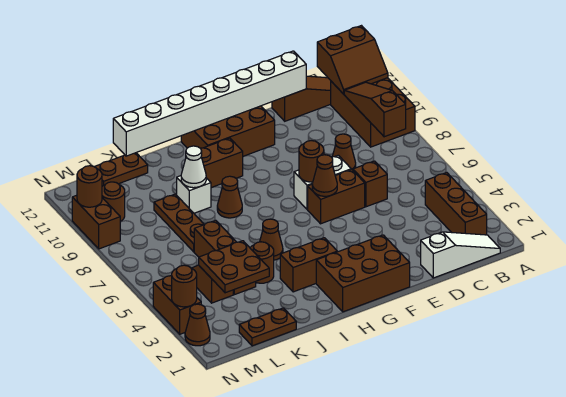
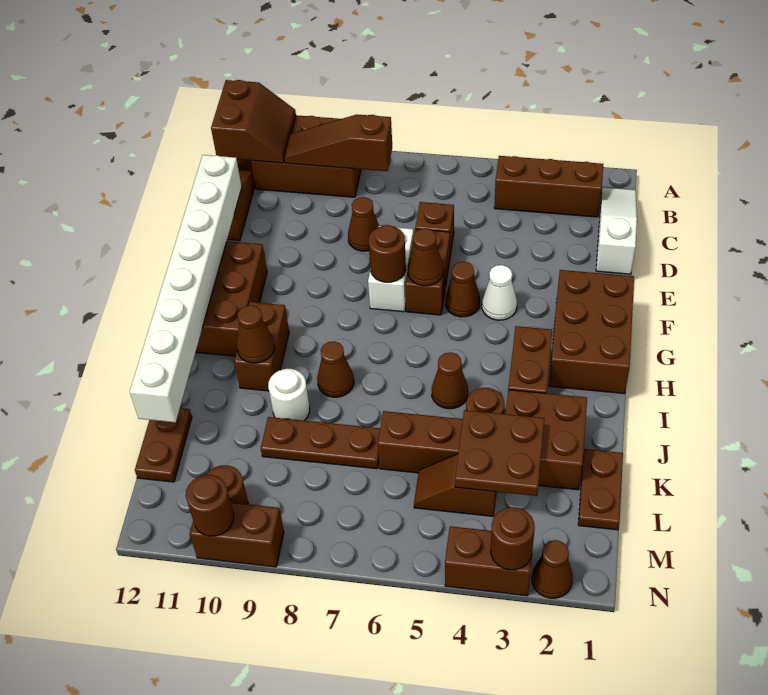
none -> brown cone F5 level 1
none -> brown cone I10 level 2
none -> brown brick J2:K3 level 1
white brick J9 level 1 -> white round brick J9 level 1
white cone J9 level 2 -> white cone F4 level 1

